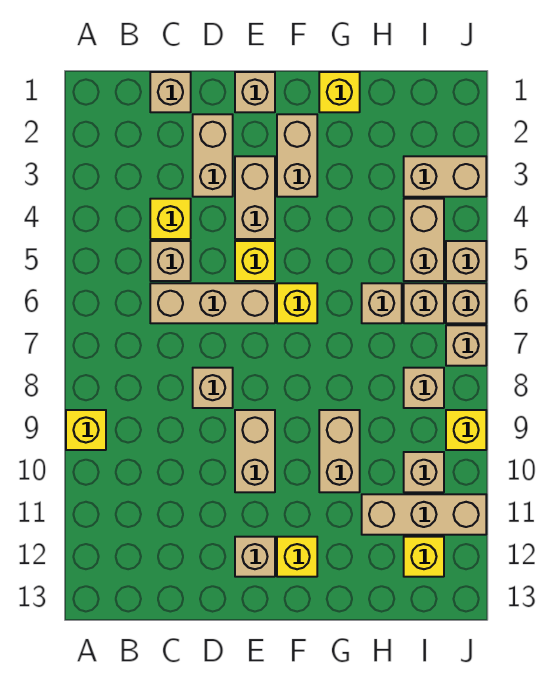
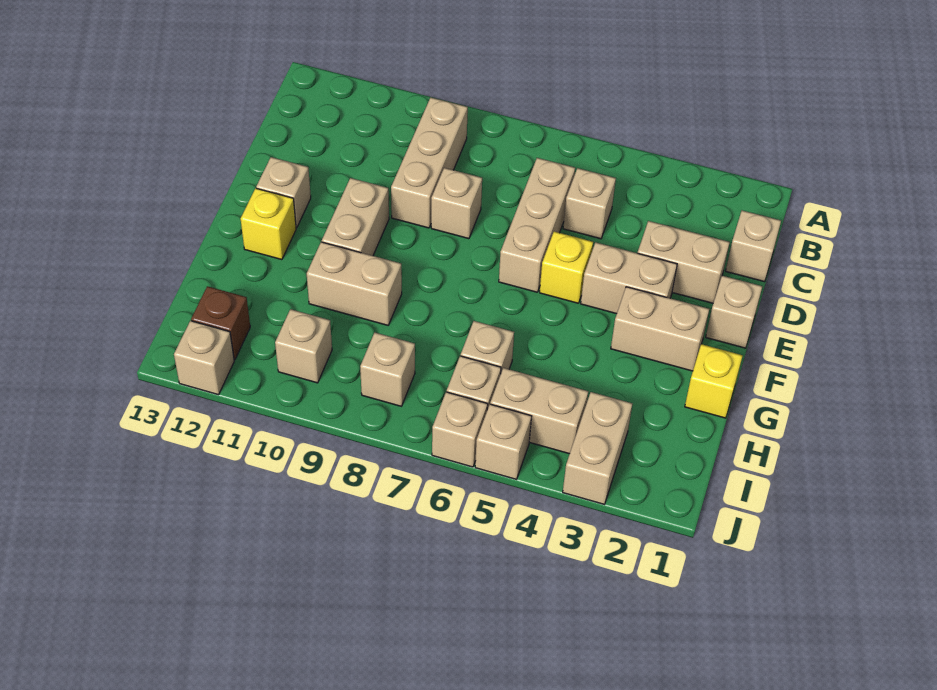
yellow brick A9 level 1 -> none
yellow brick C4 level 1 -> none
tan brick E9:E10 level 1 -> tan brick E10:F10 level 1
yellow brick F6 level 1 -> none
tan brick H11:J11 level 1 -> tan brick B9:D9 level 1
yellow brick I12 level 1 -> brown brick I12 level 1
tan brick J7 level 1 -> tan brick J12 level 1
yellow brick J9 level 1 -> none

